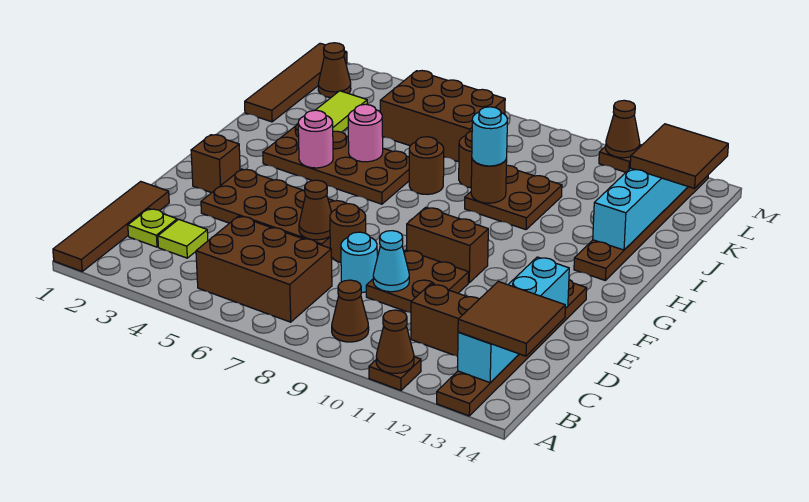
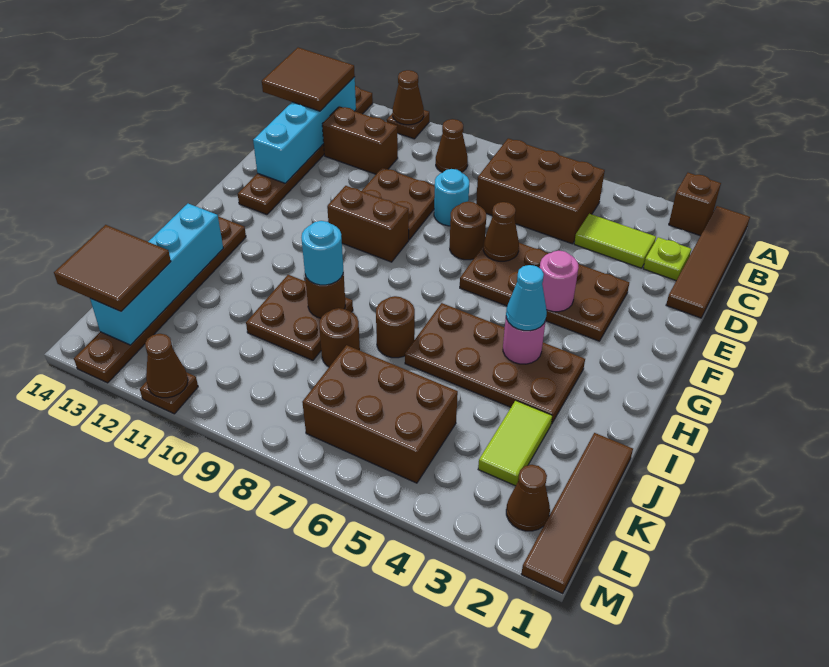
lime tile C3 level 1 -> lime tile C3:C4 level 1
cyan cone D9 level 2 -> cyan cone H4 level 3
brown brick F2 level 1 -> brown brick A2 level 1
pink round brick I5 level 2 -> pink round brick F4 level 2

